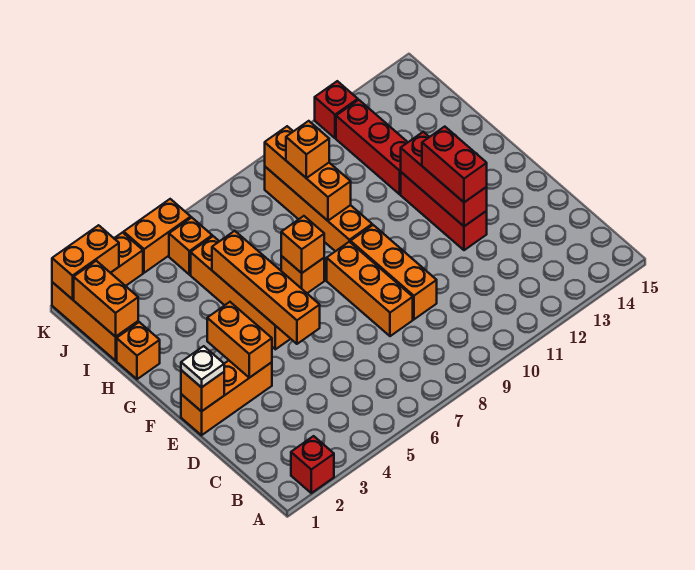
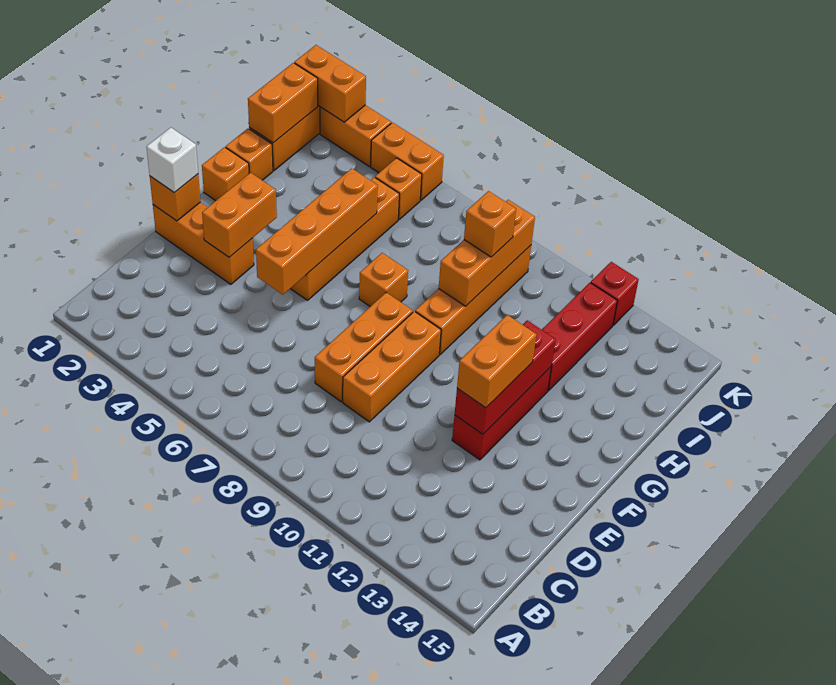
red brick A2 level 1 -> none
white plate E1 level 3 -> white brick E1 level 3
red brick E12:F12 level 3 -> orange brick E12:F12 level 3
orange brick G7 level 2 -> orange brick G1 level 1

